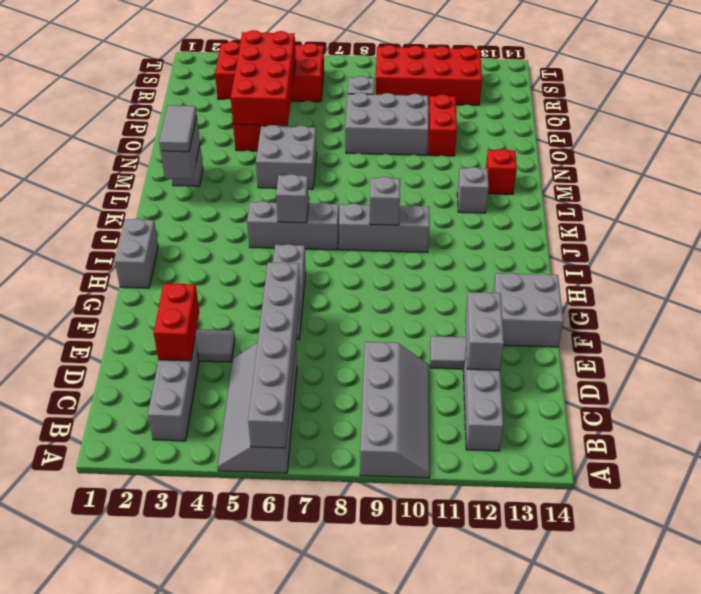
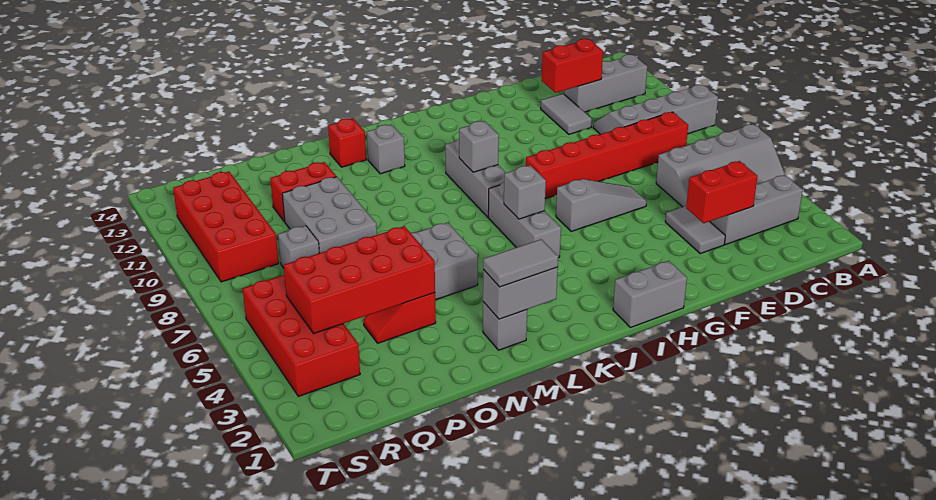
grey brick A6:F6 level 2 -> none
none -> red brick C8:H8 level 1
grey brick D12:E12 level 2 -> red brick D12:E12 level 2
grey brick F13:G14 level 1 -> none

